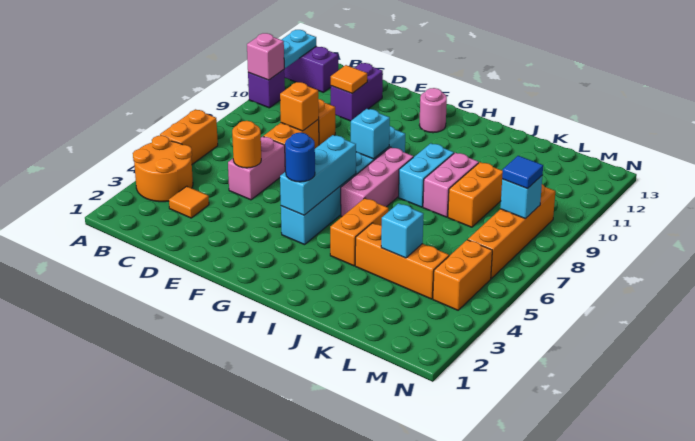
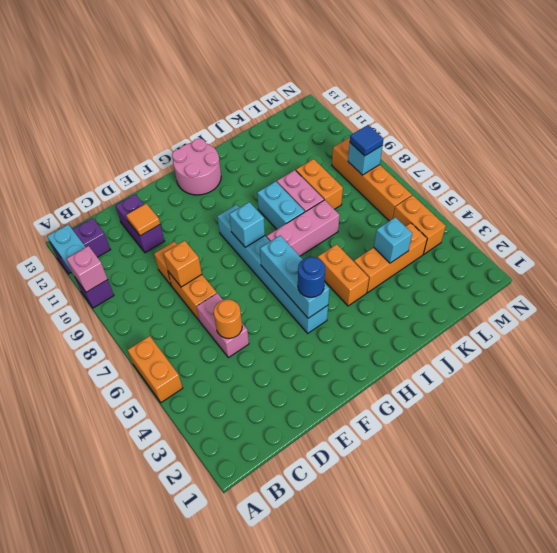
orange round brick A3:B4 level 1 -> none
orange tile C3 level 1 -> none
pink round brick G12 level 1 -> pink round brick G12:H13 level 1
pink brick H6:H8 level 1 -> pink brick H7:J7 level 1

